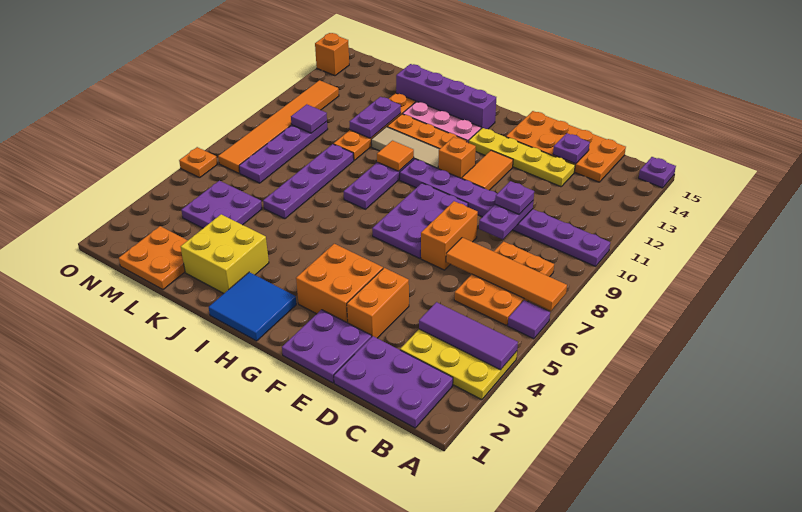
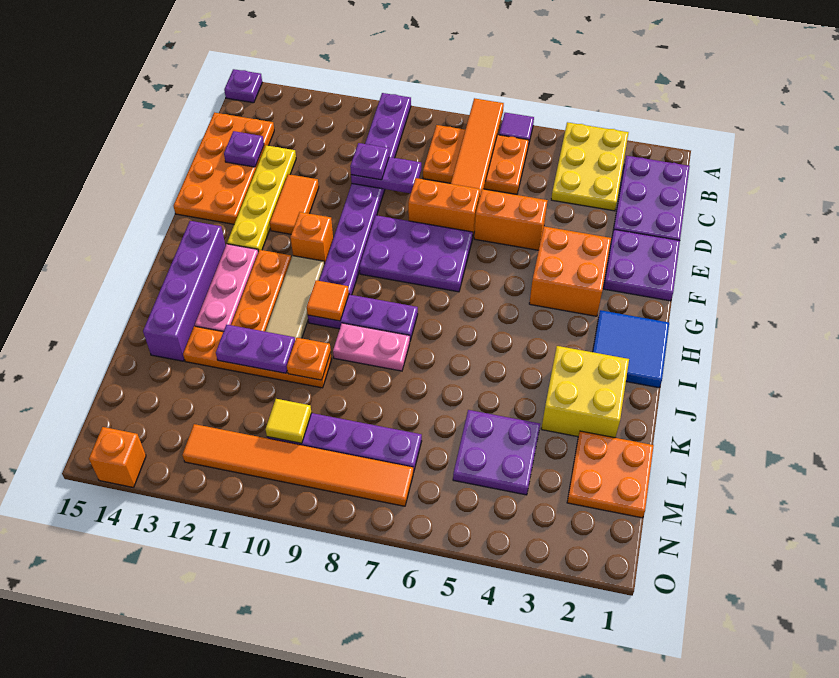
purple tile A4:C4 level 2 -> none
orange brick E3:E4 level 1 -> orange brick E5:E6 level 1
orange tile F11:F12 level 1 -> orange tile E12:F12 level 1
none -> pink plate J8:J9 level 1
purple plate K6:K9 level 1 -> none
purple tile M10 level 2 -> yellow tile M10 level 2
orange plate O6 level 1 -> orange plate K10 level 2

